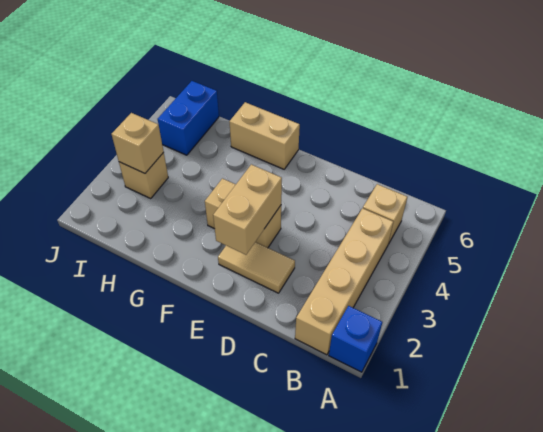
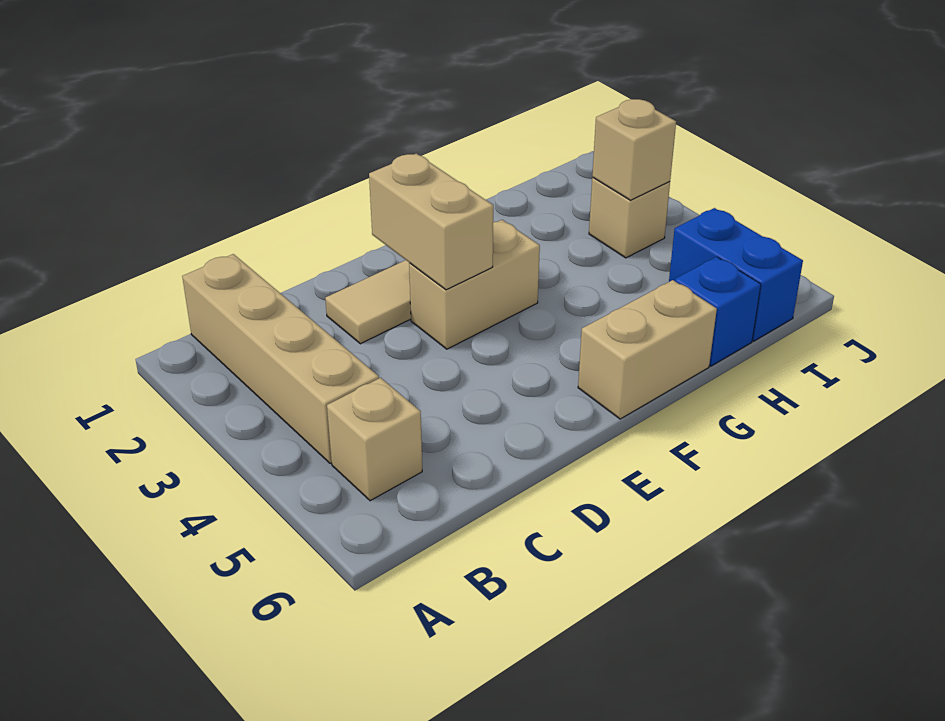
blue brick A1 level 1 -> blue brick H6 level 1

